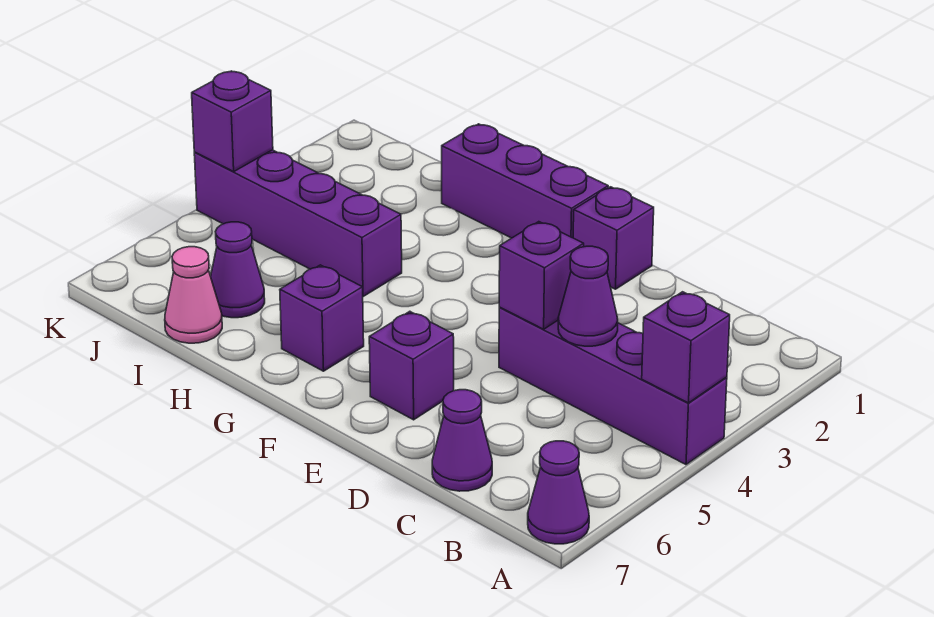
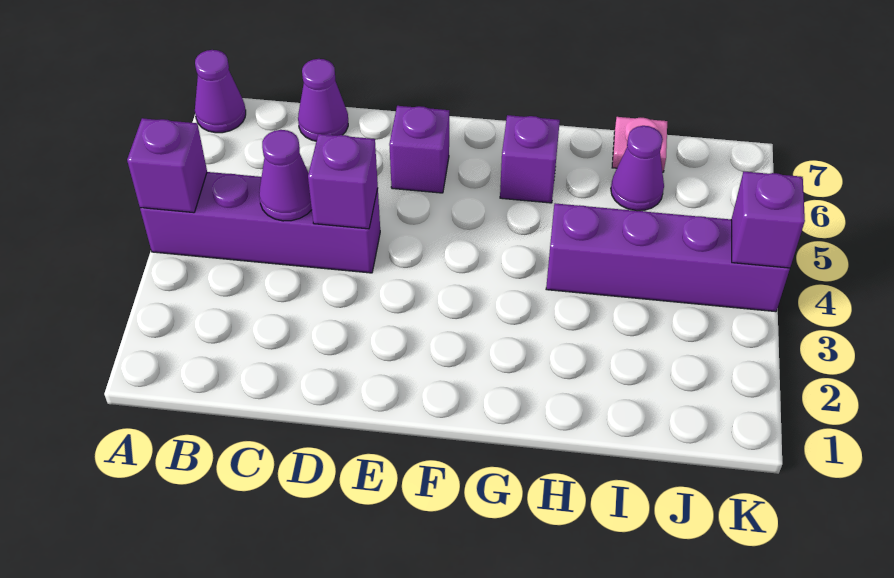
purple brick E1 level 1 -> none
purple brick F1:H1 level 1 -> none
pink cone I7 level 1 -> pink plate I7 level 1

